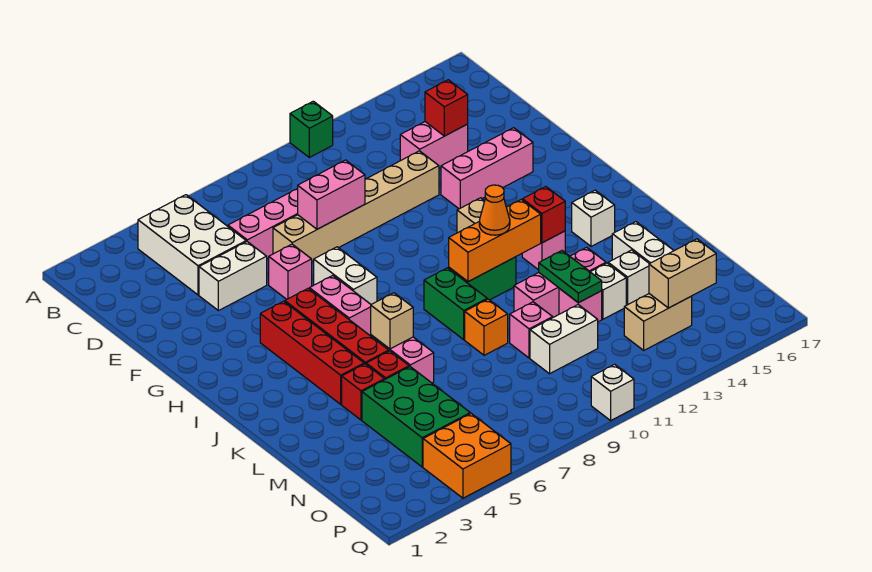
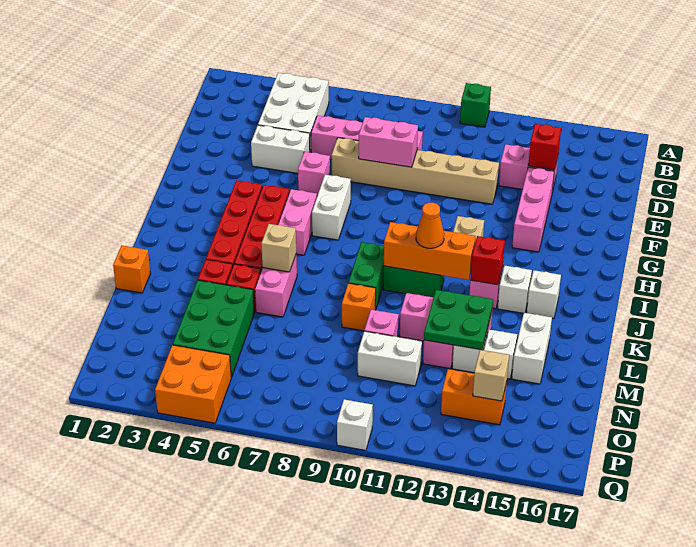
pink brick F13:F15 level 1 -> pink brick E14:G14 level 1
none -> white brick J14 level 1
none -> orange brick L1 level 1
green plate L12:M12 level 2 -> green plate L12:M13 level 2
tan brick O13:O14 level 1 -> orange brick O13:O14 level 1
tan brick O14:O15 level 2 -> tan brick O14 level 2

